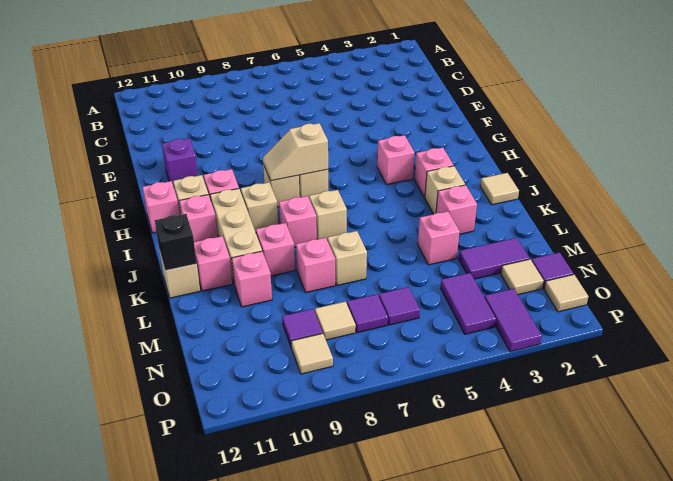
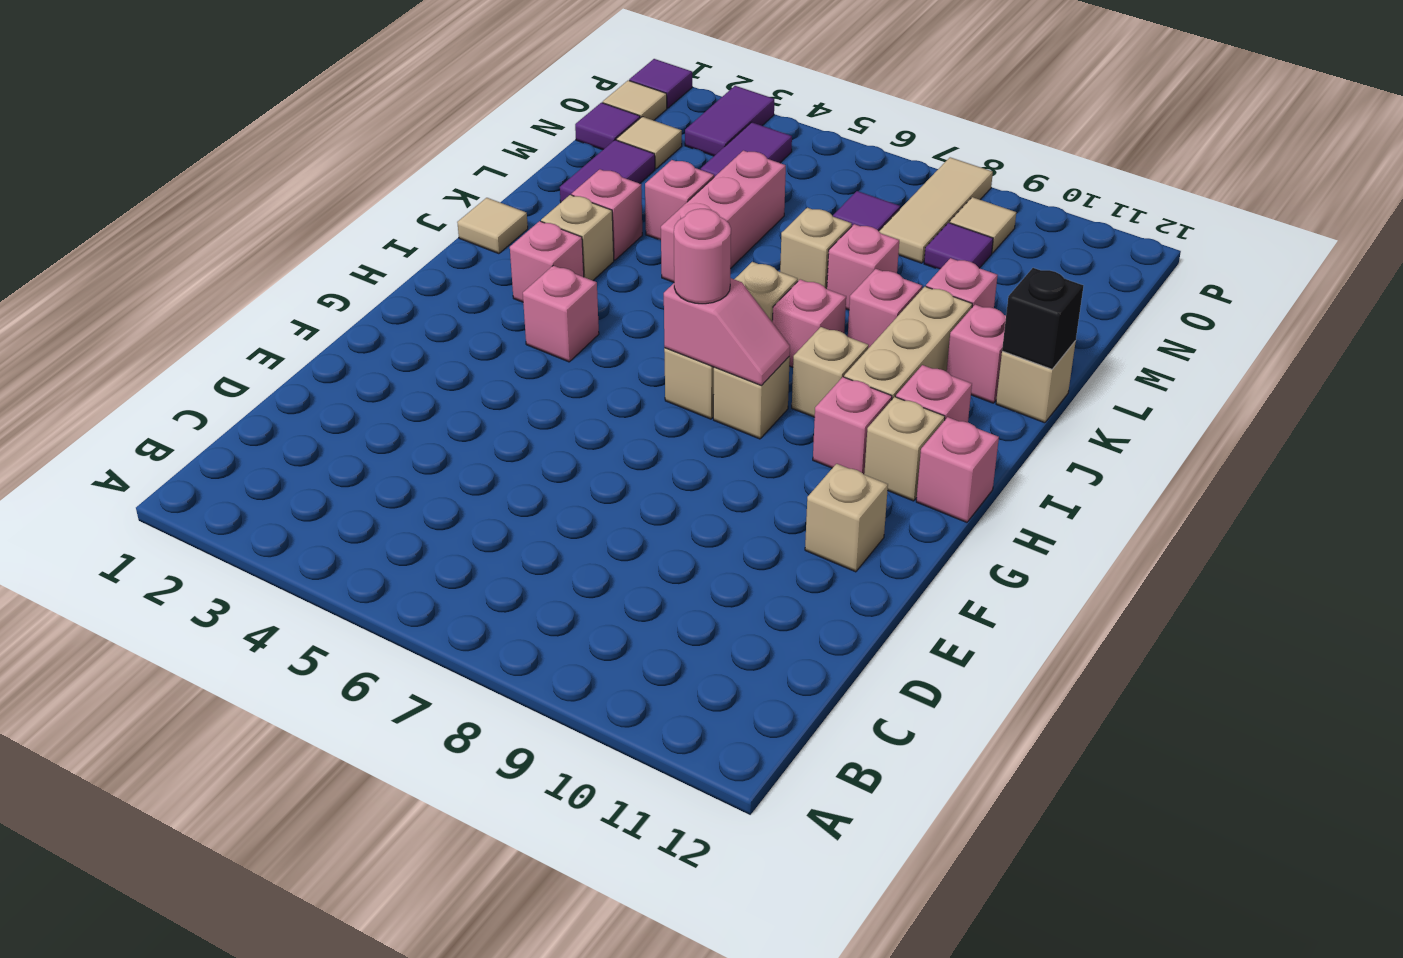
purple brick F11 level 1 -> tan brick F11 level 1
tan slope H7:H8 level 2 top 7 -> pink slope H7:H8 level 2 top 7
none -> pink round brick H7 level 3
none -> pink brick K5:M5 level 1
purple tile M2:M3 level 1 -> purple tile L2:M2 level 1
purple tile N6 level 1 -> purple tile P1 level 1
tan tile N8 level 1 -> tan tile N8:P8 level 1

